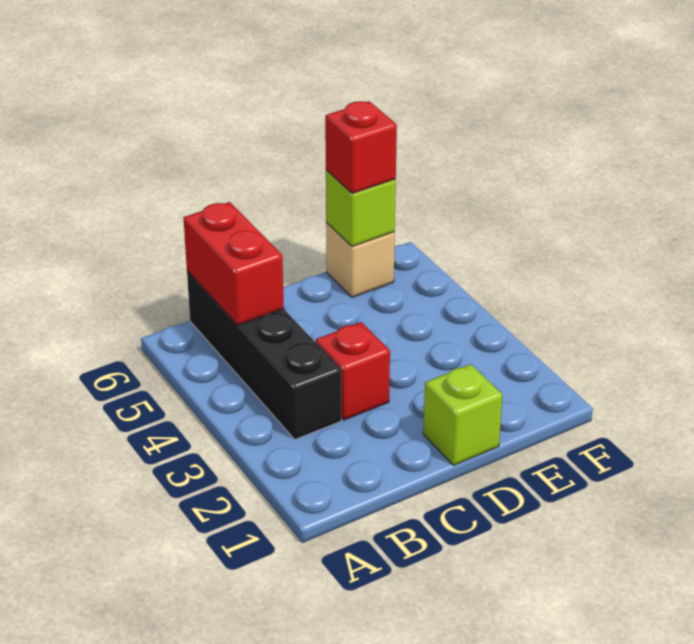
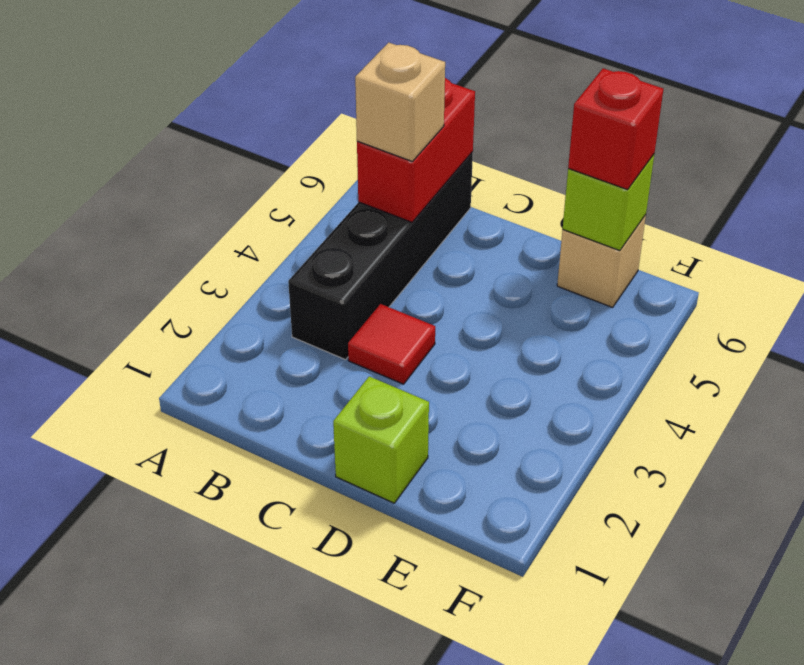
none -> tan brick B5 level 3
red brick C3 level 1 -> red tile C3 level 1

